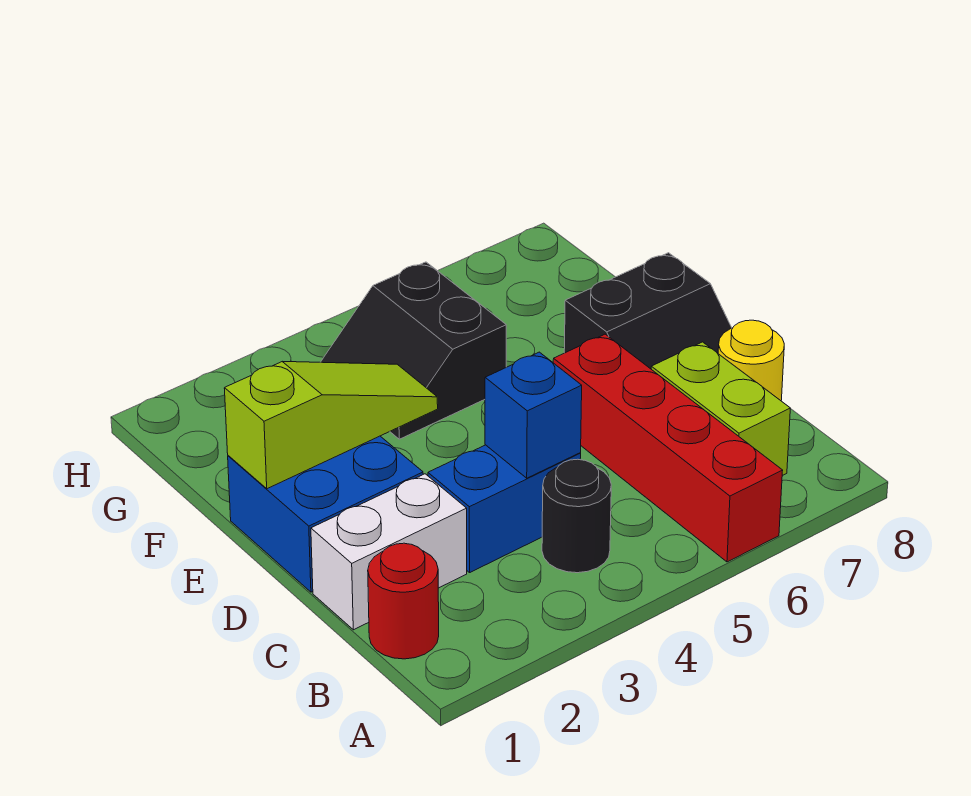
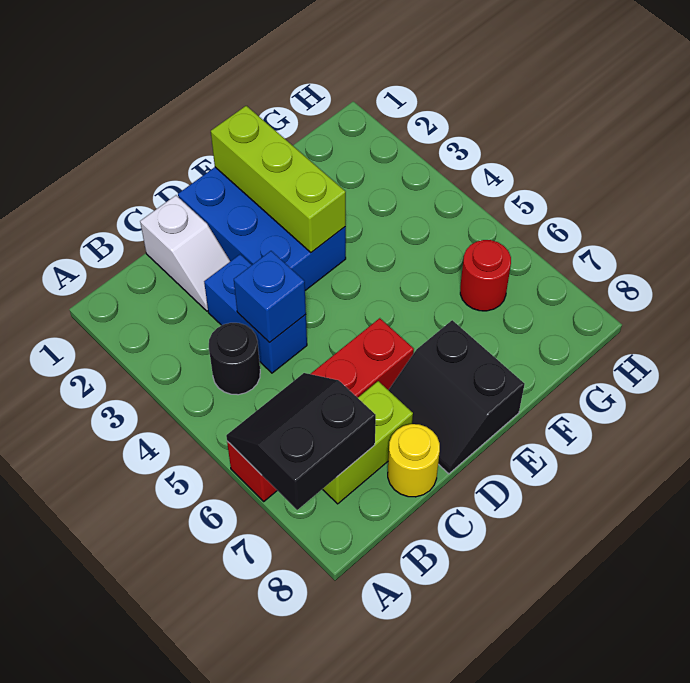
red round brick B1 level 1 -> red round brick G6 level 1
white brick C1:C2 level 1 -> white slope C1:C2 level 1 top 1
blue brick D1:E2 level 1 -> blue brick D1:E3 level 1
lime slope E1:E3 level 2 top 1 -> lime brick E1:E3 level 2
black slope F4:G5 level 1 top 5 -> black slope A6:B7 level 2 top 7

